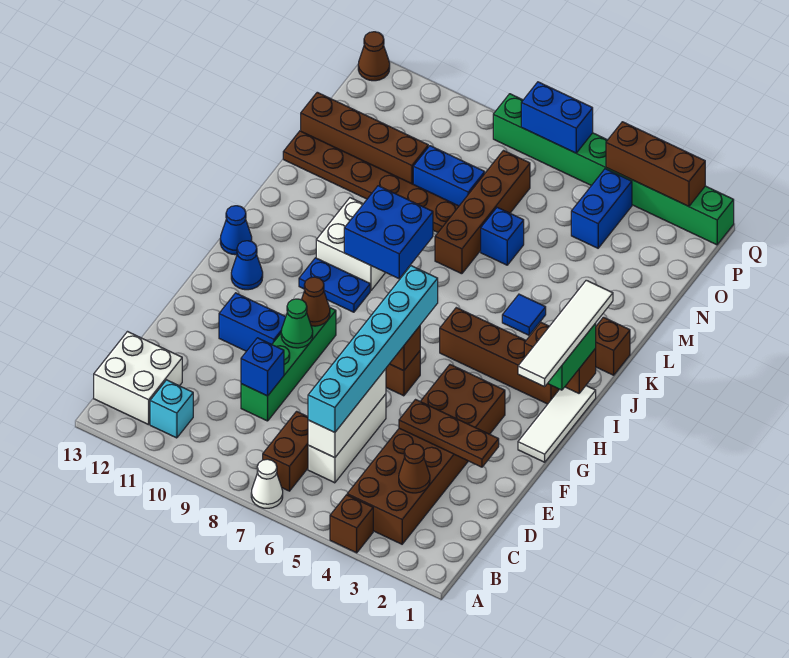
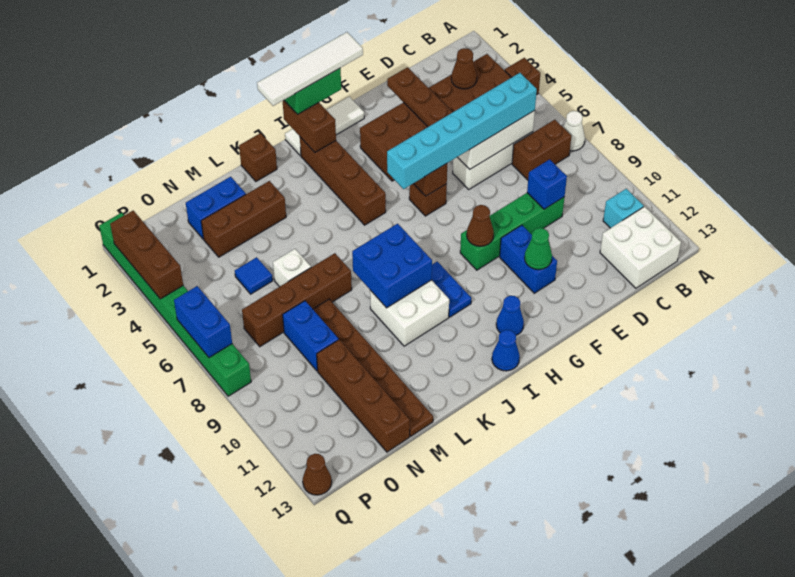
green cone F9 level 2 -> green cone F11 level 2
blue tile K4 level 1 -> blue tile N5 level 1
none -> brown brick L3:N3 level 1
blue brick M6 level 1 -> white brick M6 level 1
blue brick O4:P4 level 1 -> blue brick M2:N2 level 1

